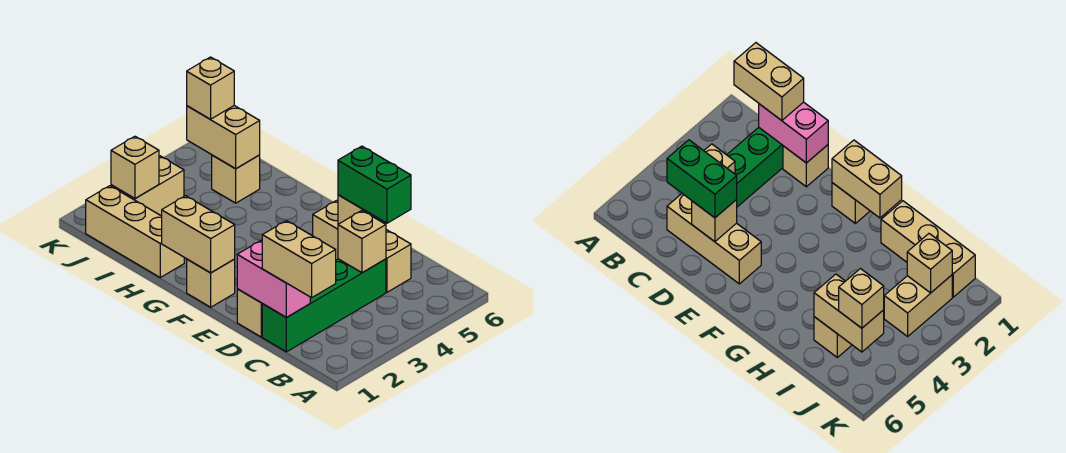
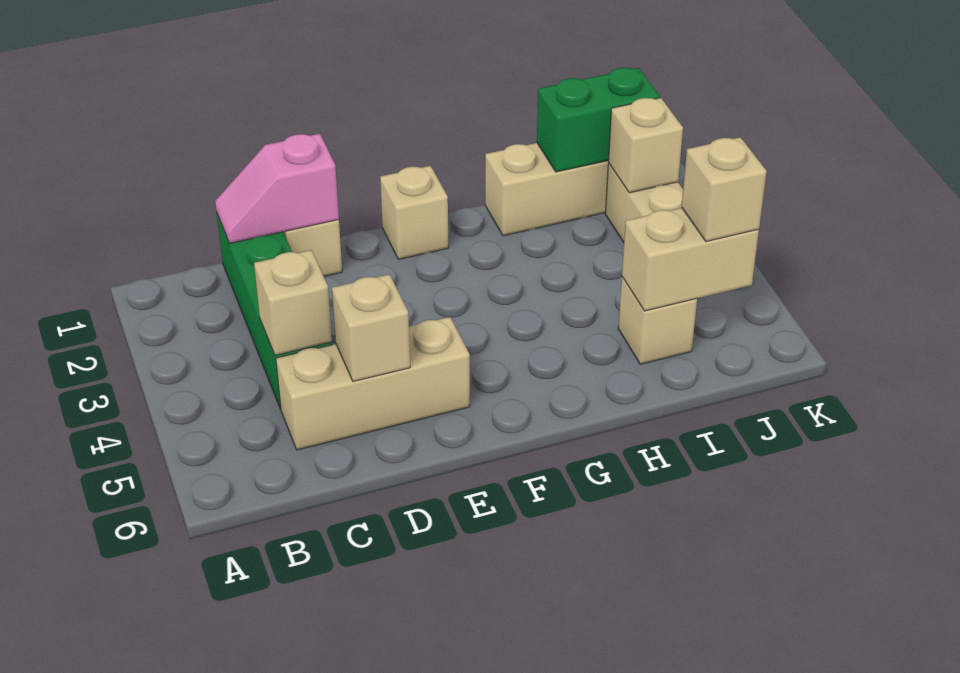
tan brick B1:C1 level 3 -> none
pink brick C1:D1 level 2 -> pink slope C1:D1 level 2 top D
green brick C5:D5 level 3 -> green brick I1:J1 level 2
tan brick F1:G1 level 2 -> none

